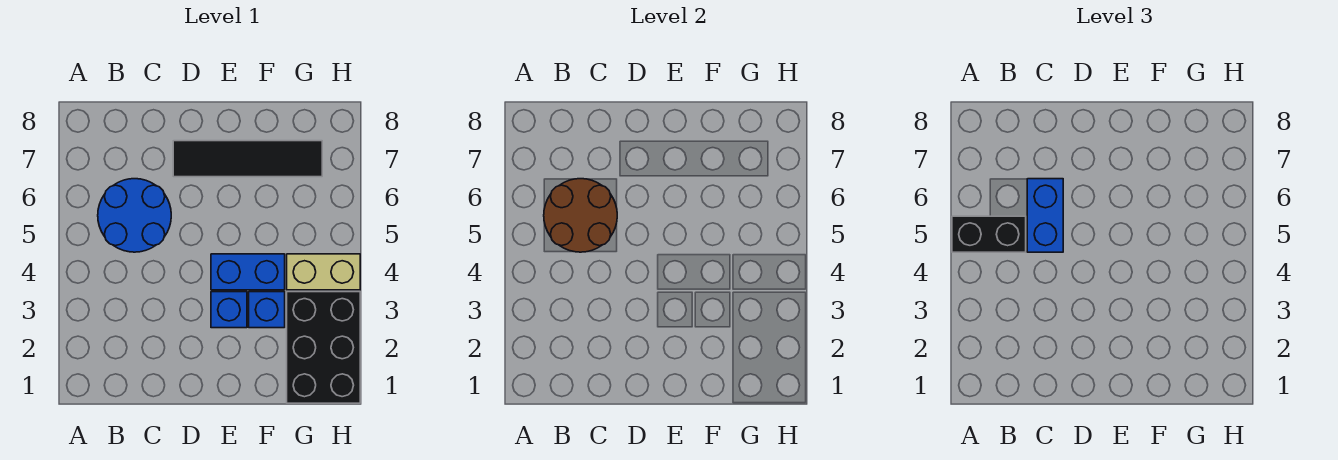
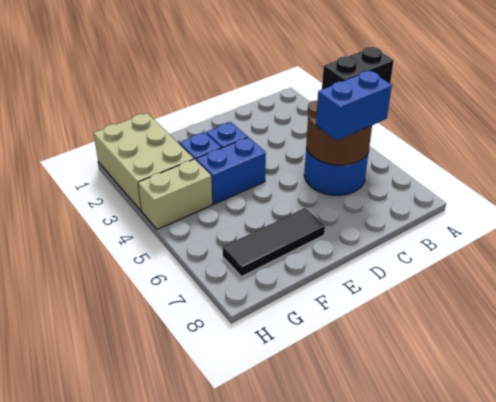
blue brick C5:C6 level 3 -> blue brick B6:C6 level 3
black tile D7:G7 level 1 -> black tile E7:G7 level 1
black brick G1:H3 level 1 -> tan brick G1:H3 level 1

